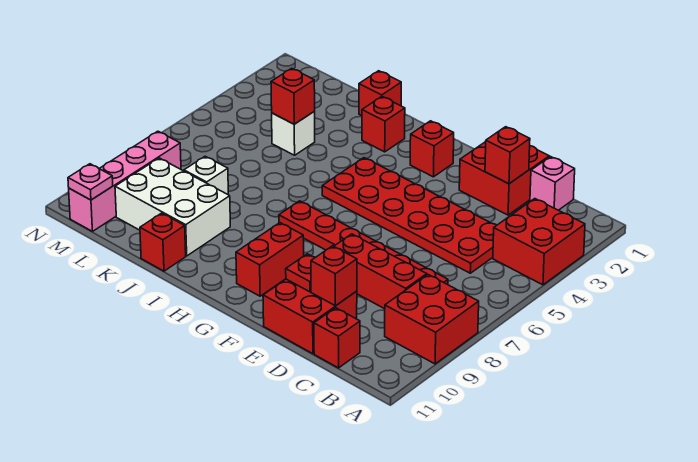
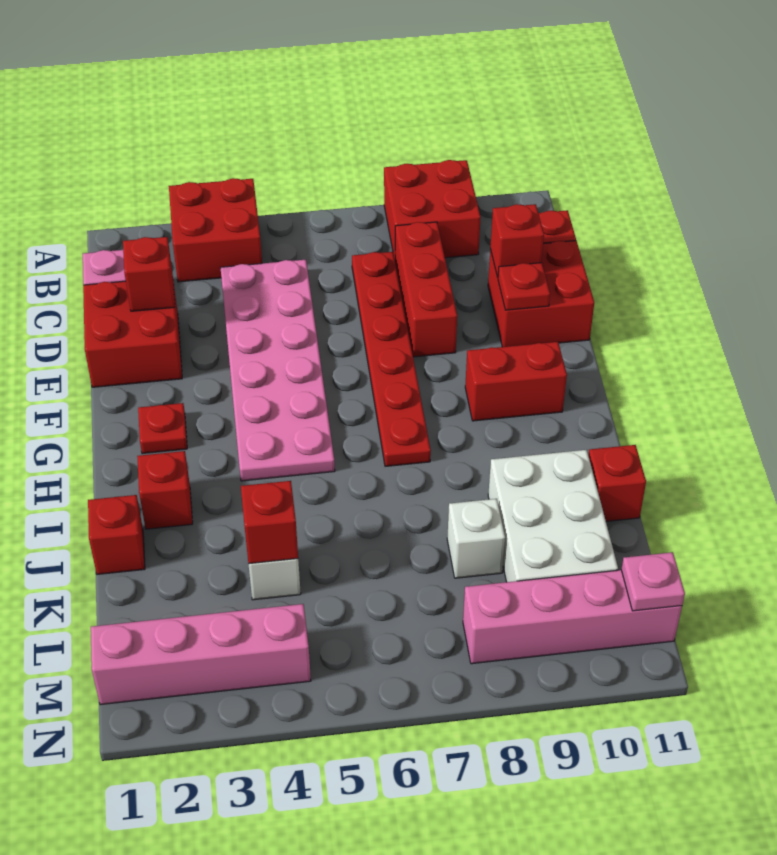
red plate C4:H5 level 1 -> pink plate C4:H5 level 1
red brick G2 level 1 -> red plate G2 level 1
none -> pink brick M1:M4 level 1

